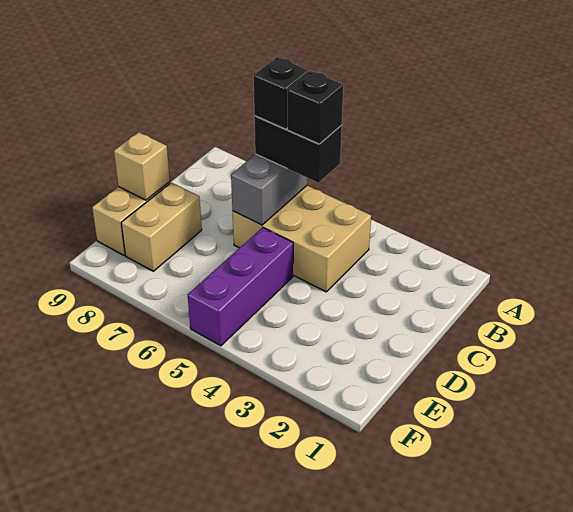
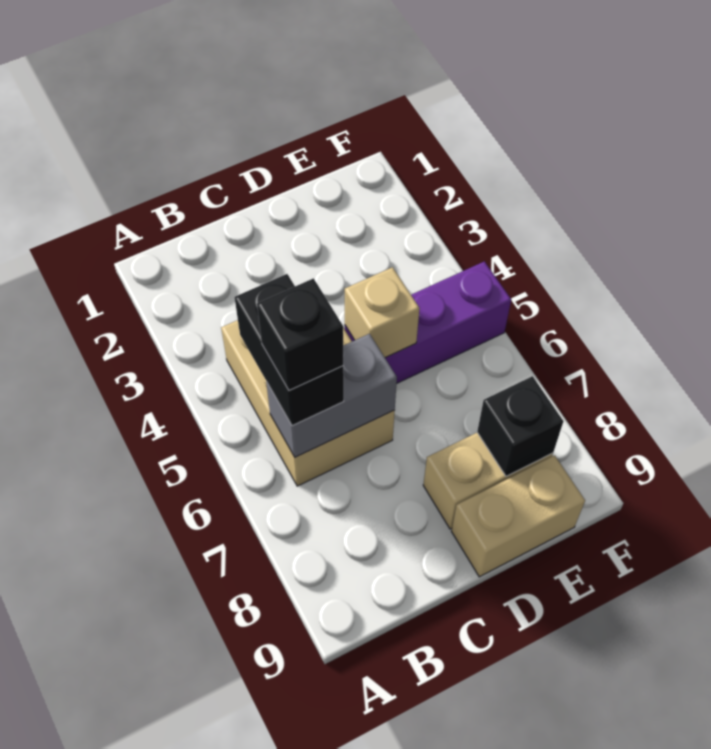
black brick B5 level 4 -> black brick E8 level 2
tan brick D9 level 2 -> tan brick D5 level 2

